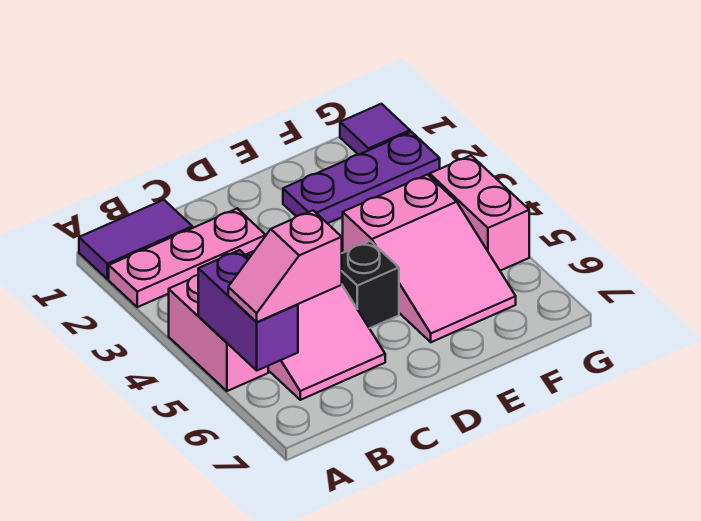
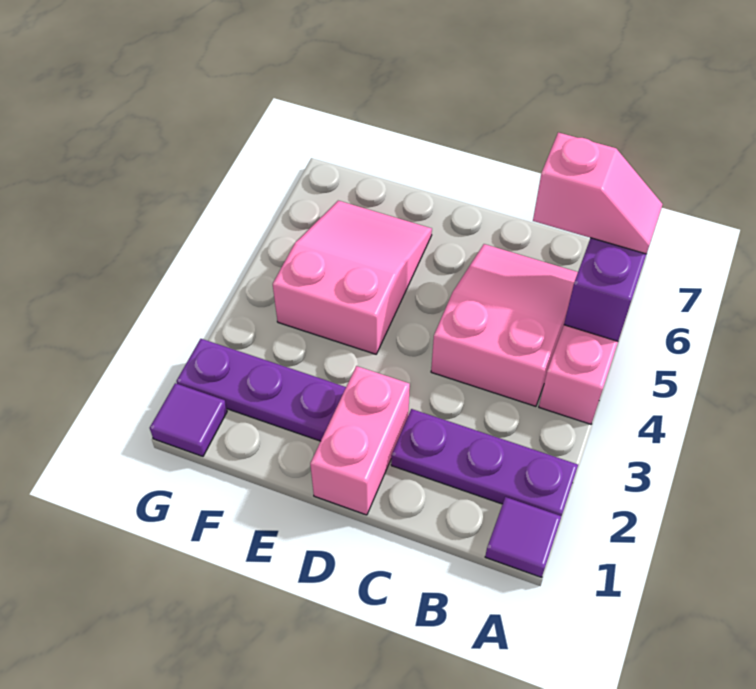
purple tile A1:B1 level 1 -> purple tile A1 level 1
pink plate A2:C2 level 1 -> purple plate A2:C2 level 1
black brick D5 level 1 -> none
pink brick G4:G5 level 1 -> pink brick D1:D2 level 1

